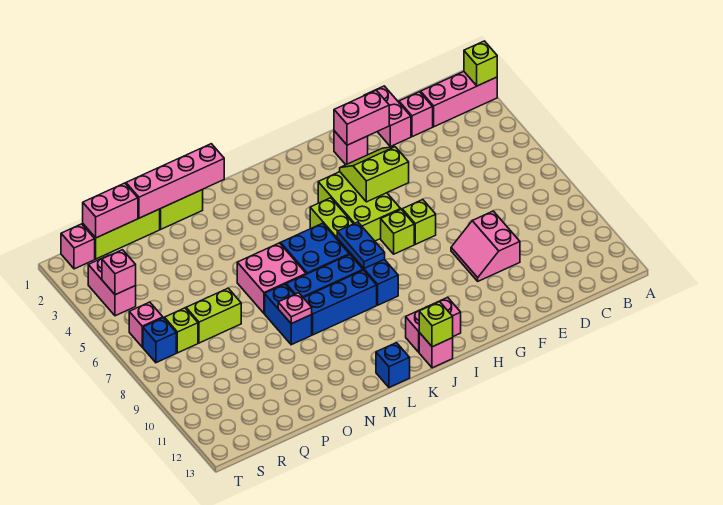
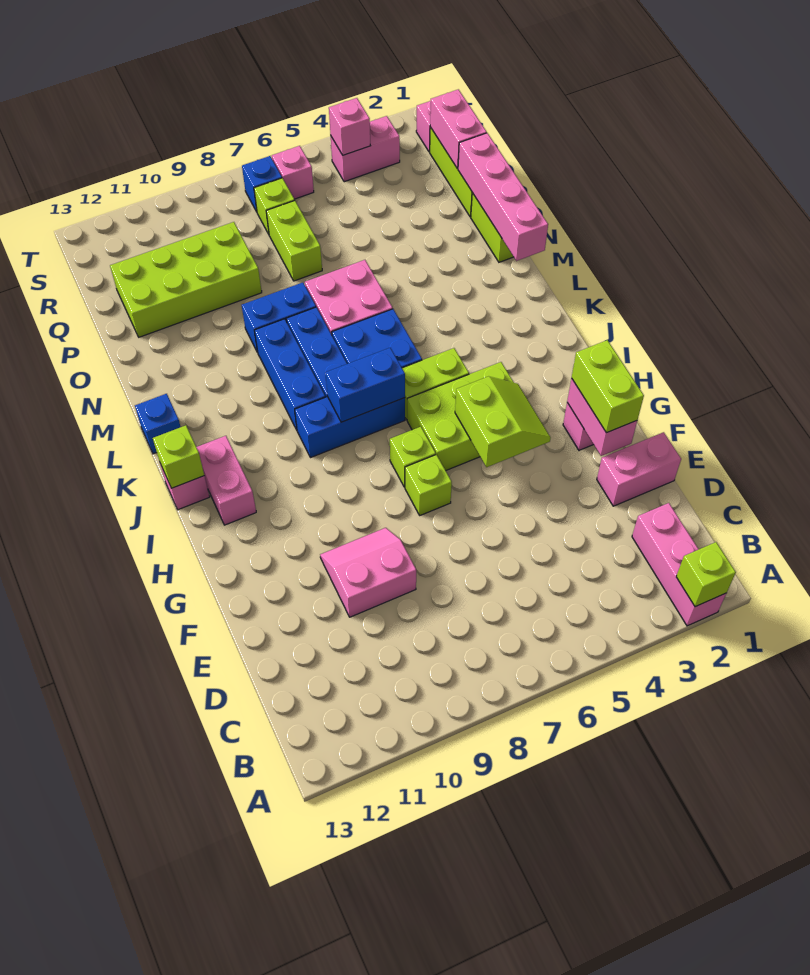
pink brick D2 level 1 -> none
none -> lime brick F2:G2 level 3
blue plate J7:J8 level 2 -> blue brick J7:J8 level 2
pink plate N9 level 2 -> none
none -> lime brick P9:Q12 level 1

